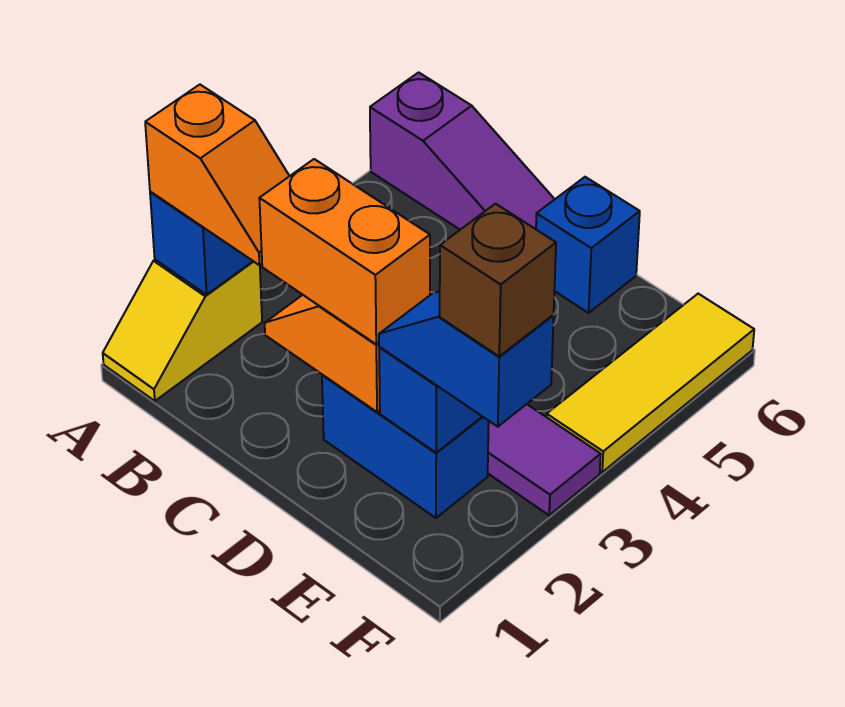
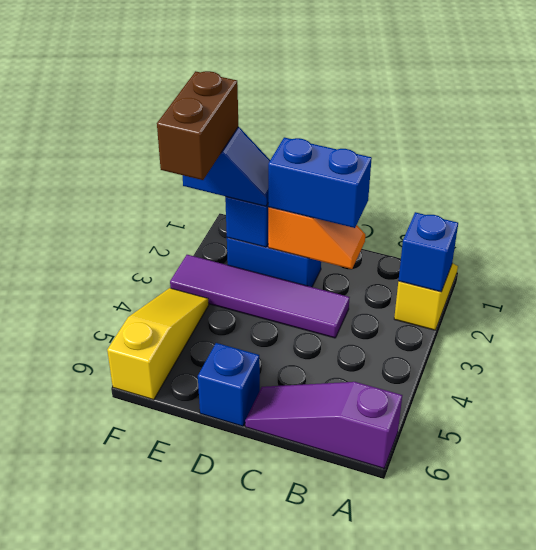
orange slope A2:B2 level 3 top A -> none
orange brick C2:D2 level 3 -> blue brick C2:D2 level 3
brown brick F2 level 4 -> brown brick F2:F3 level 4
yellow tile F4:F6 level 1 -> yellow slope F4:F6 level 1 top 6

